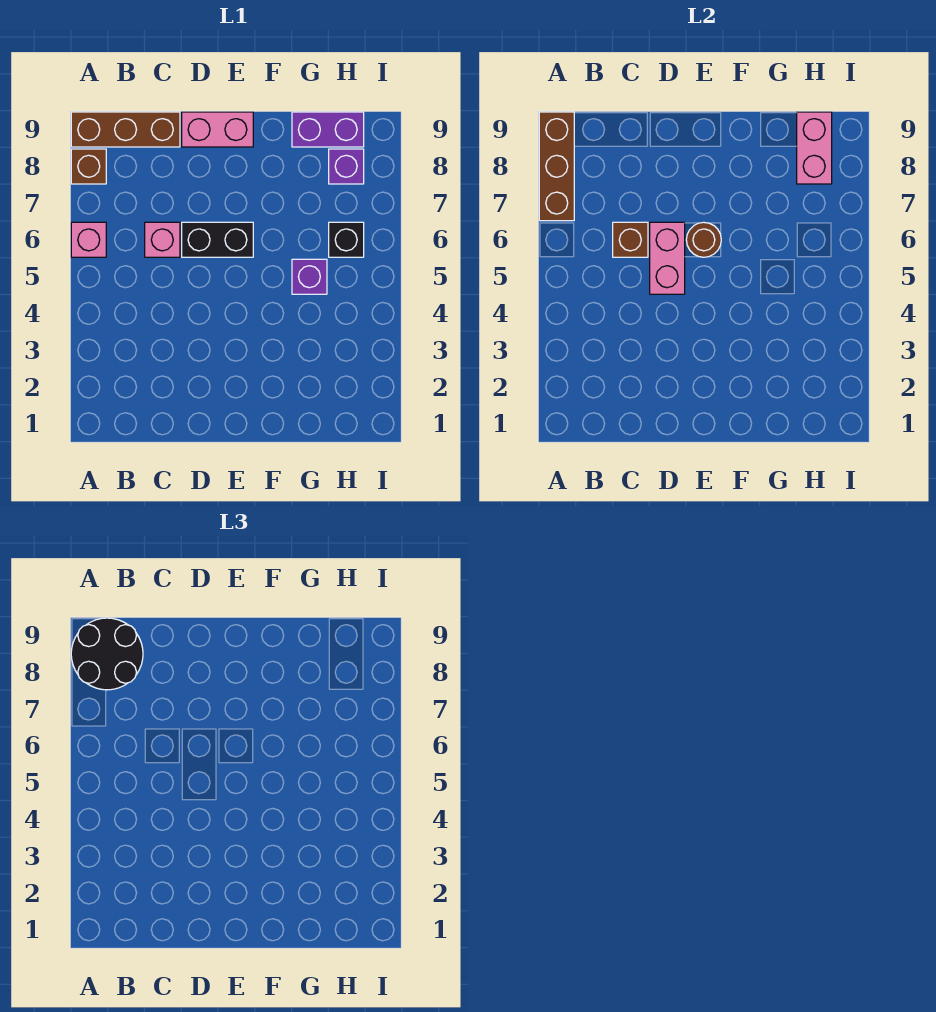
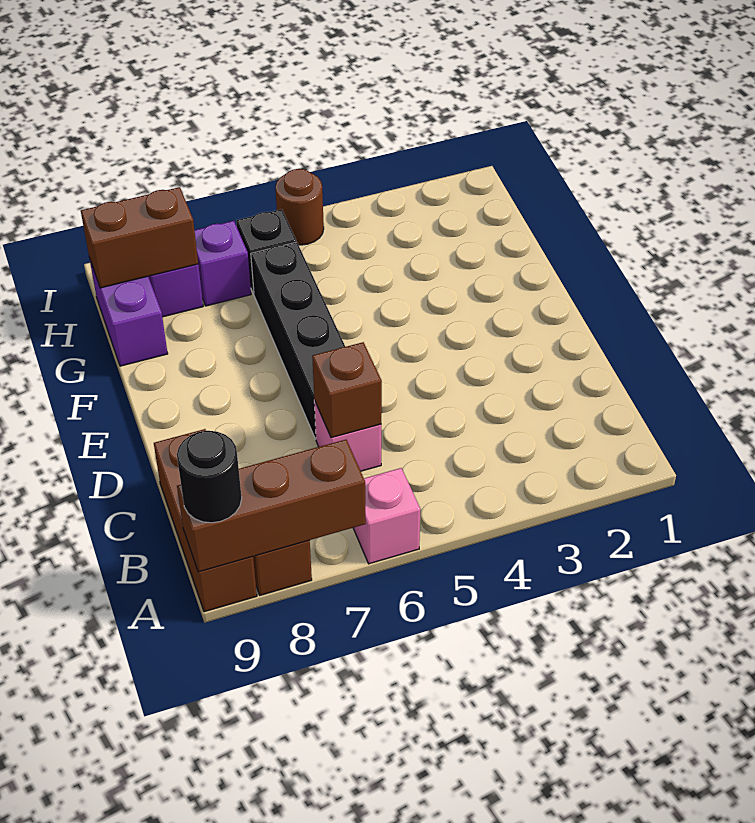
black round brick A8:B9 level 3 -> black round brick A9 level 3
pink brick D5:D6 level 2 -> none
black brick D6:E6 level 1 -> black brick D6:G6 level 1
pink brick D9:E9 level 1 -> none
brown round brick E6 level 2 -> brown round brick I5 level 1
purple brick G5 level 1 -> purple brick H7 level 1
pink brick H8:H9 level 2 -> brown brick H8:H9 level 2

